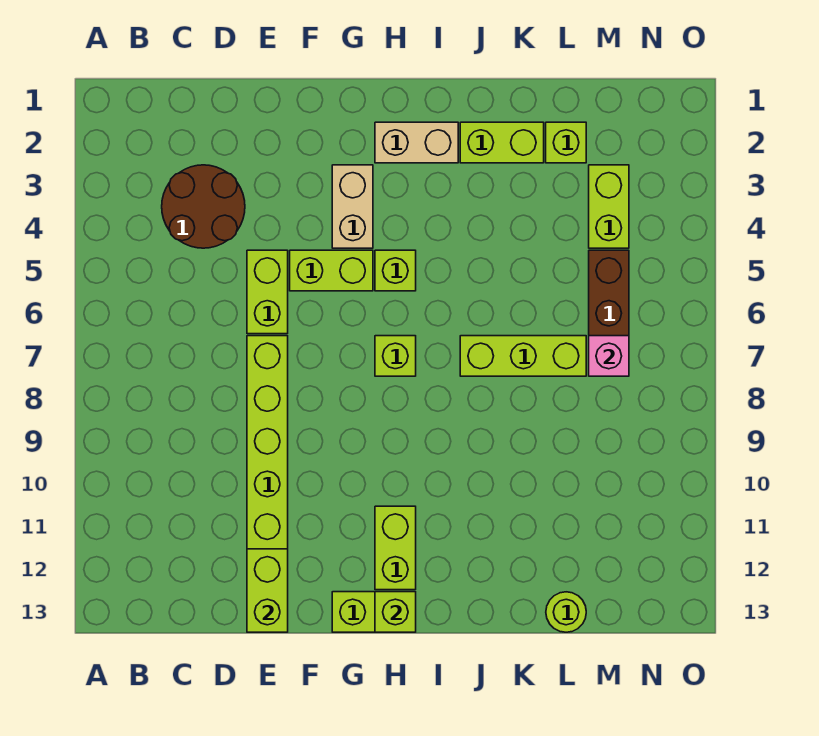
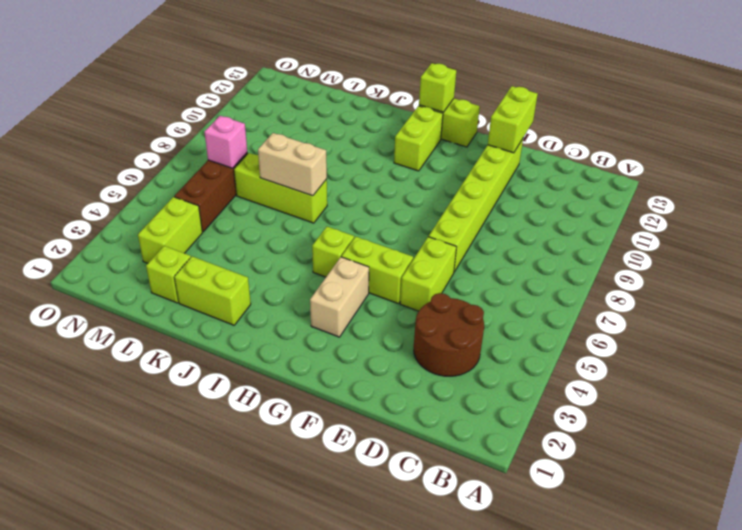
tan brick H2:I2 level 1 -> tan brick J7:K7 level 2
lime brick H7 level 1 -> none
lime round brick L13 level 1 -> none

